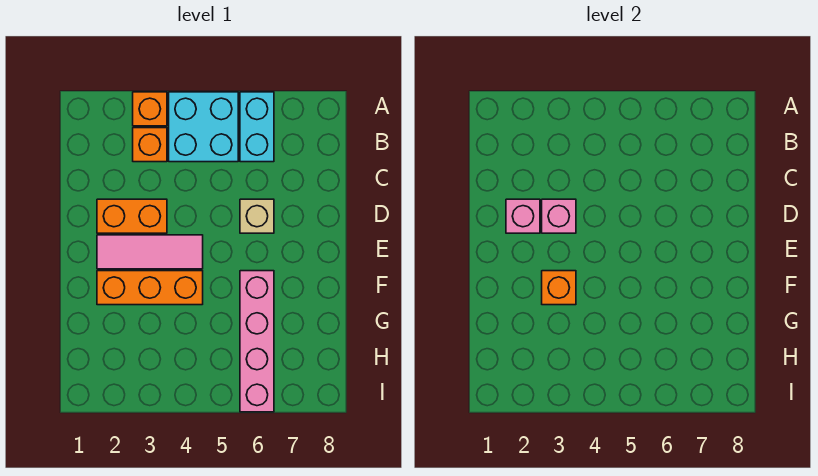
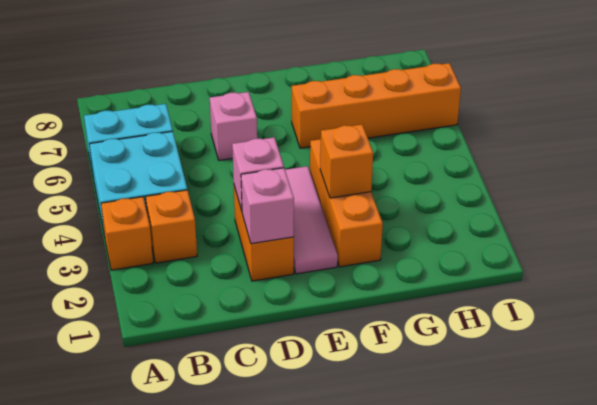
tan brick D6 level 1 -> pink brick D6 level 1
pink brick F6:I6 level 1 -> orange brick F6:I6 level 1

